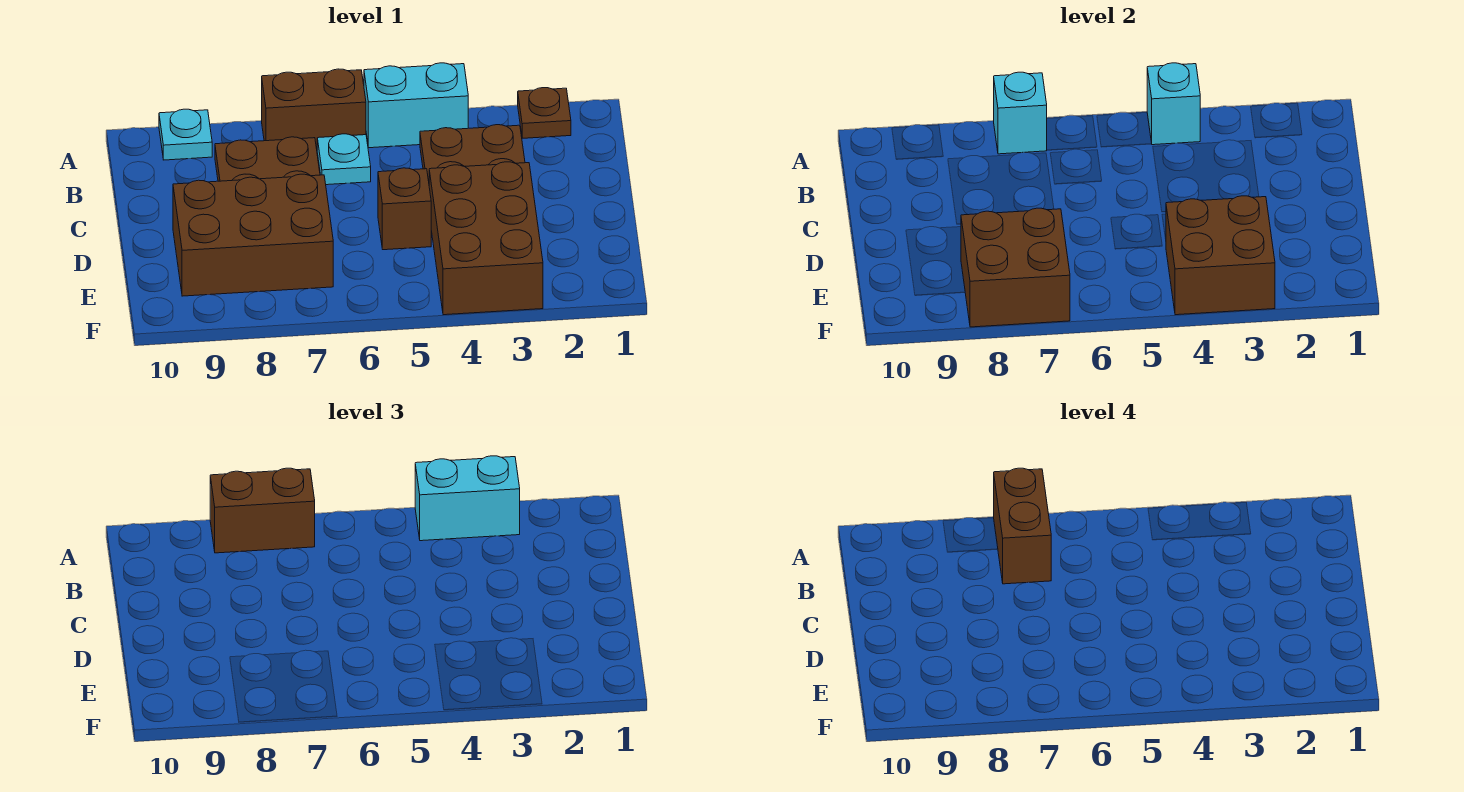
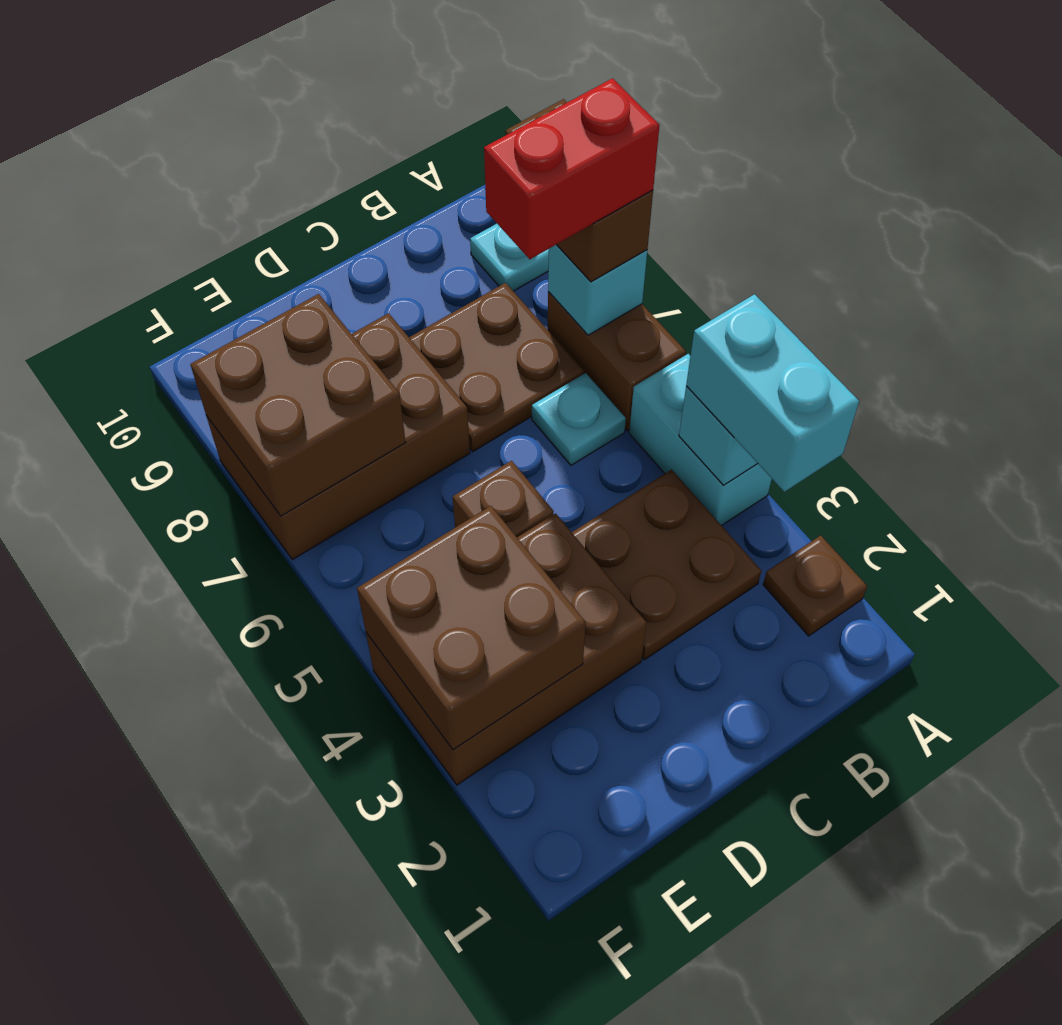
brown brick A7:B7 level 4 -> red brick A7:B7 level 4
brown brick D7:E9 level 1 -> brown brick D7:F8 level 1

